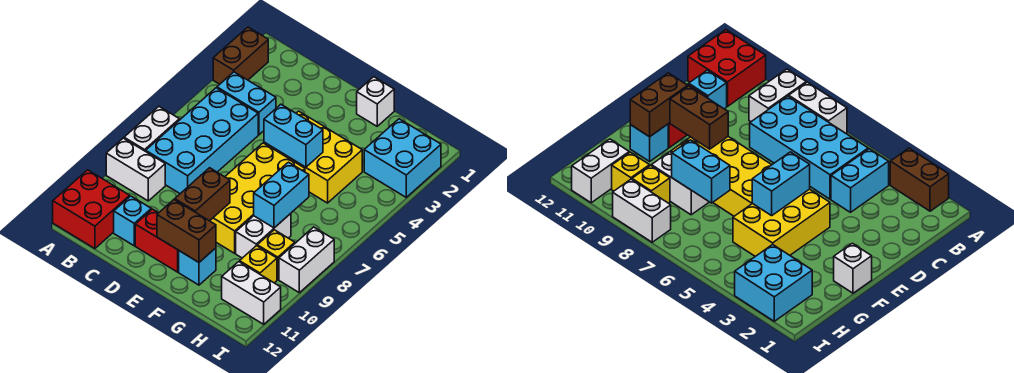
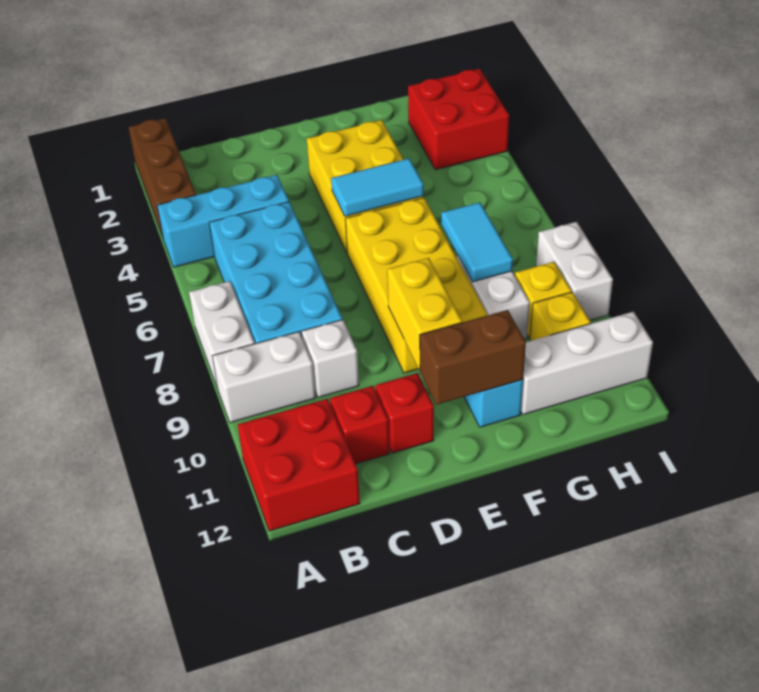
brown brick A2:A3 level 1 -> brown brick A1:A3 level 1
cyan brick B4:C4 level 1 -> cyan brick A4:C4 level 1
cyan brick C11 level 1 -> red brick C11 level 1
red brick D11:E11 level 1 -> red brick D11 level 1
yellow brick E4:G5 level 1 -> yellow brick E3:F5 level 1
cyan brick E5:F5 level 2 -> cyan tile E5:F5 level 2
brown brick E9:E10 level 2 -> yellow brick E9:E10 level 2
white brick F1 level 1 -> white brick C9 level 1
cyan brick G7:G8 level 2 -> cyan tile G7:G8 level 2
cyan brick H2:I3 level 1 -> red brick H2:I3 level 1
white brick H11:I11 level 1 -> white brick G11:I11 level 1

